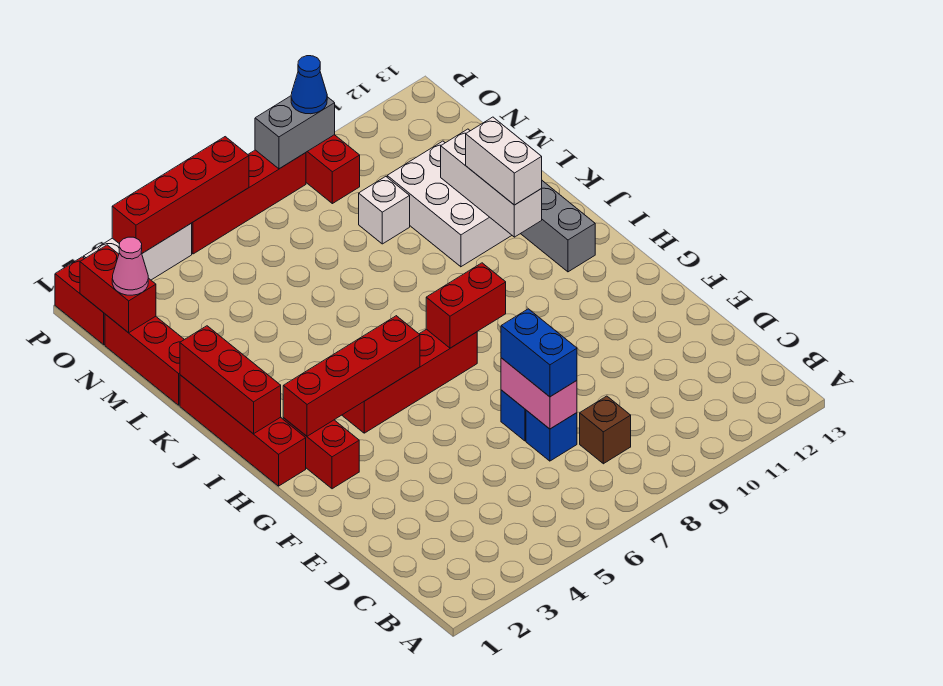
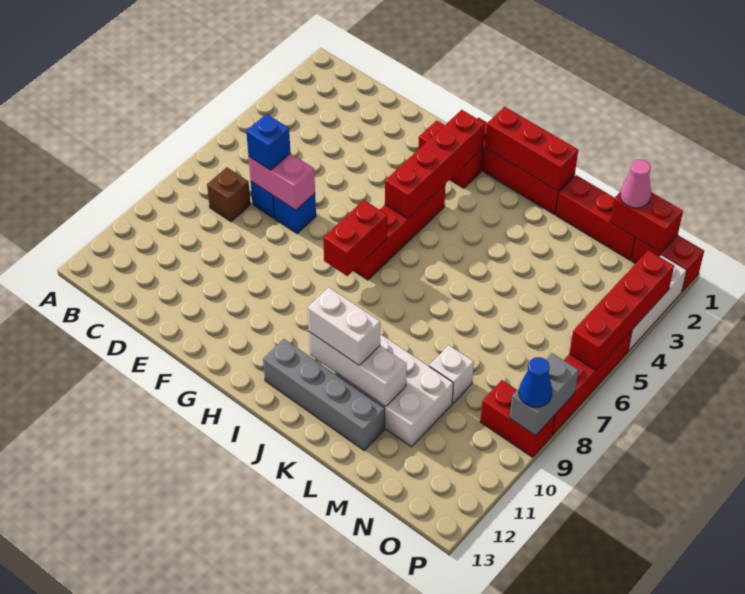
blue brick D7:E7 level 3 -> blue brick D7 level 3

